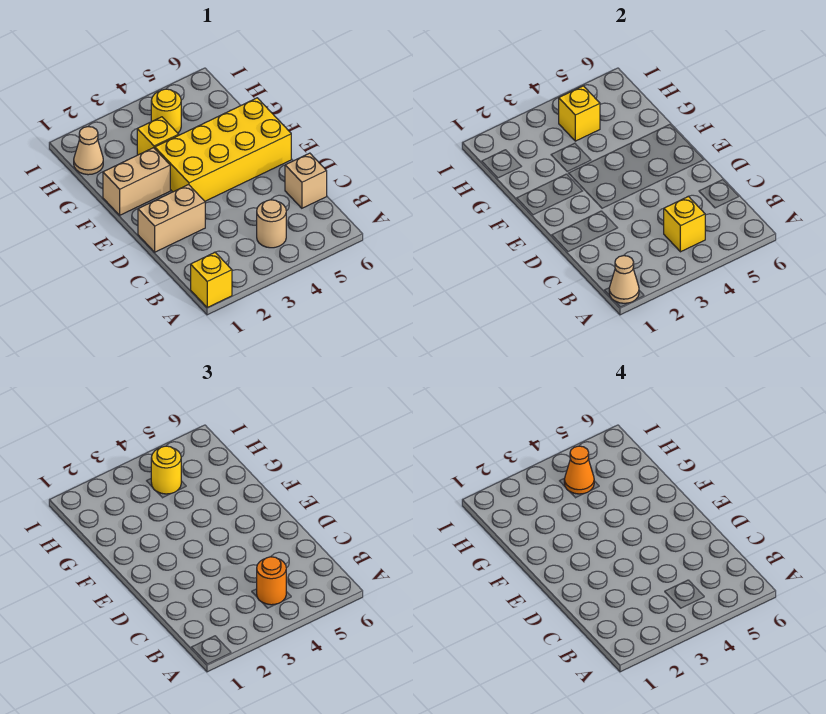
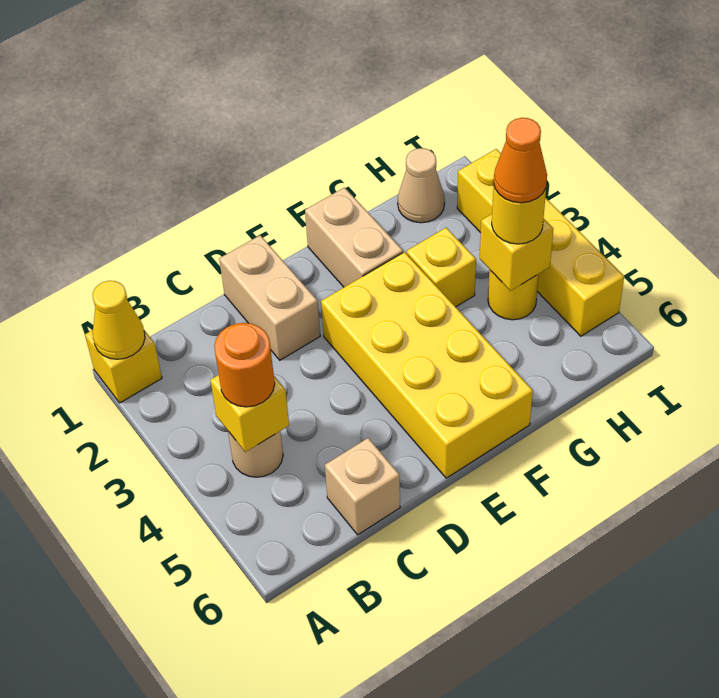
tan cone A1 level 2 -> yellow cone A1 level 2
none -> yellow brick I2:I5 level 1

